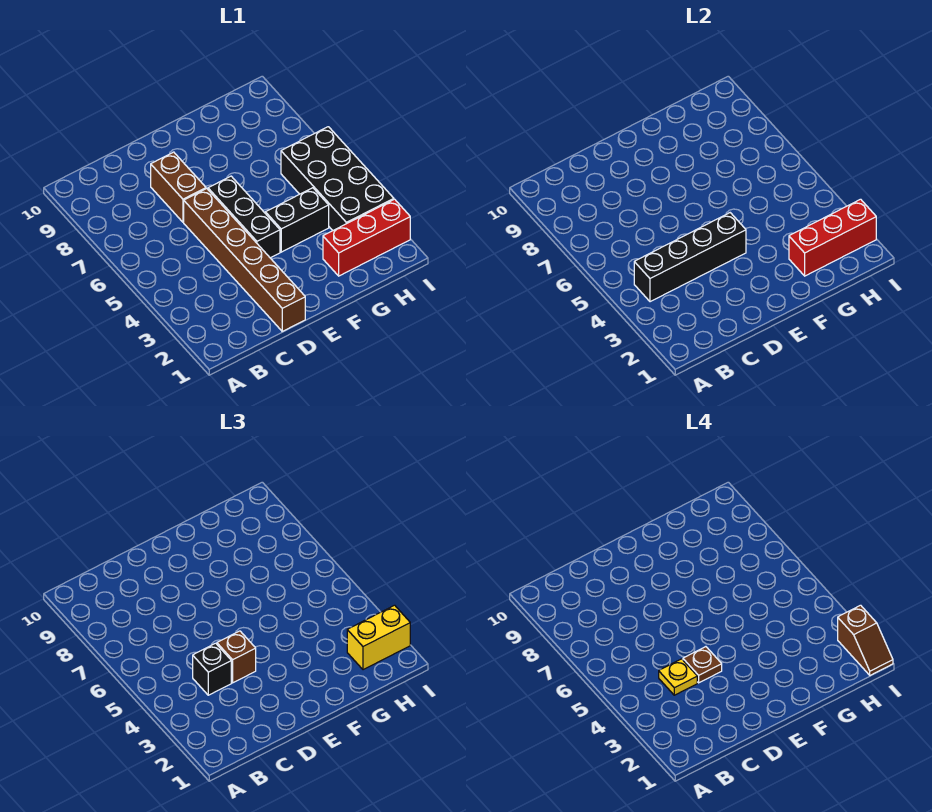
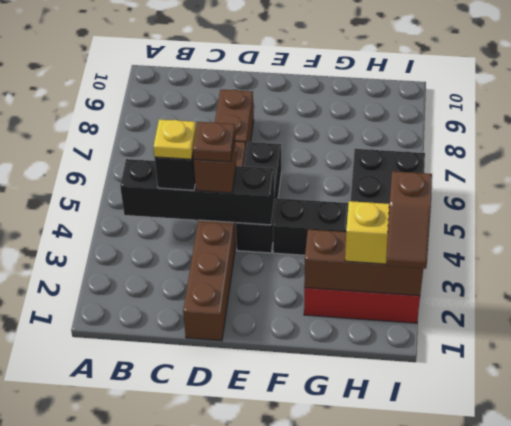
red brick G2:I2 level 2 -> brown brick G2:I2 level 2

